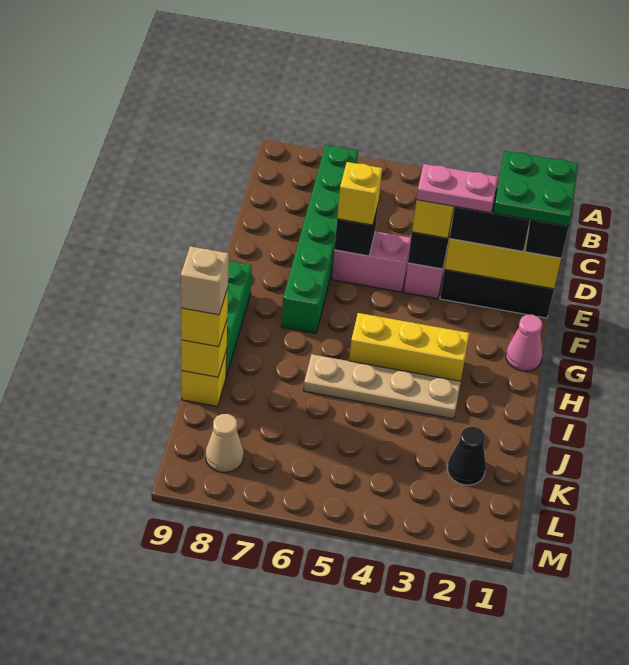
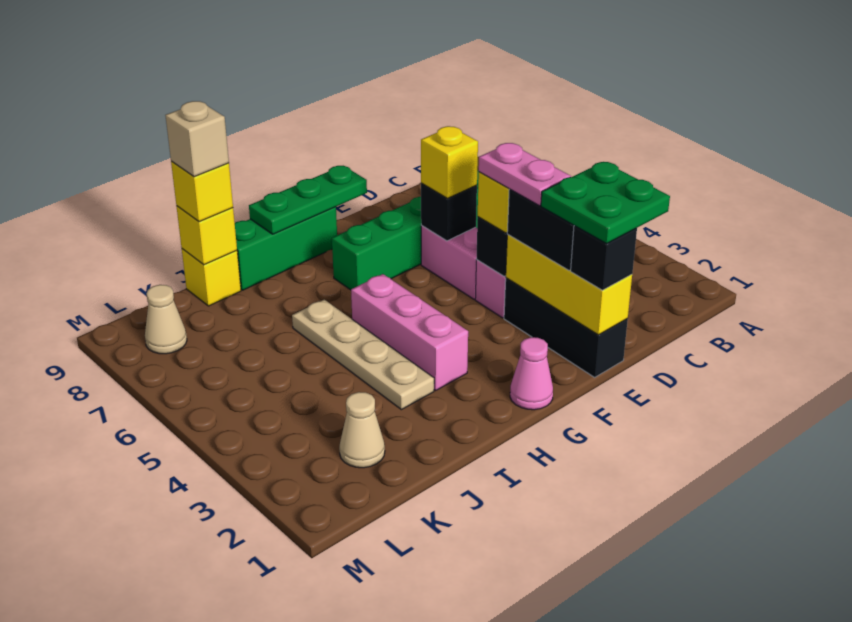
none -> green plate F9:H9 level 2
yellow brick H3:H5 level 1 -> pink brick H3:H5 level 1
black cone K2 level 1 -> tan cone K2 level 1

